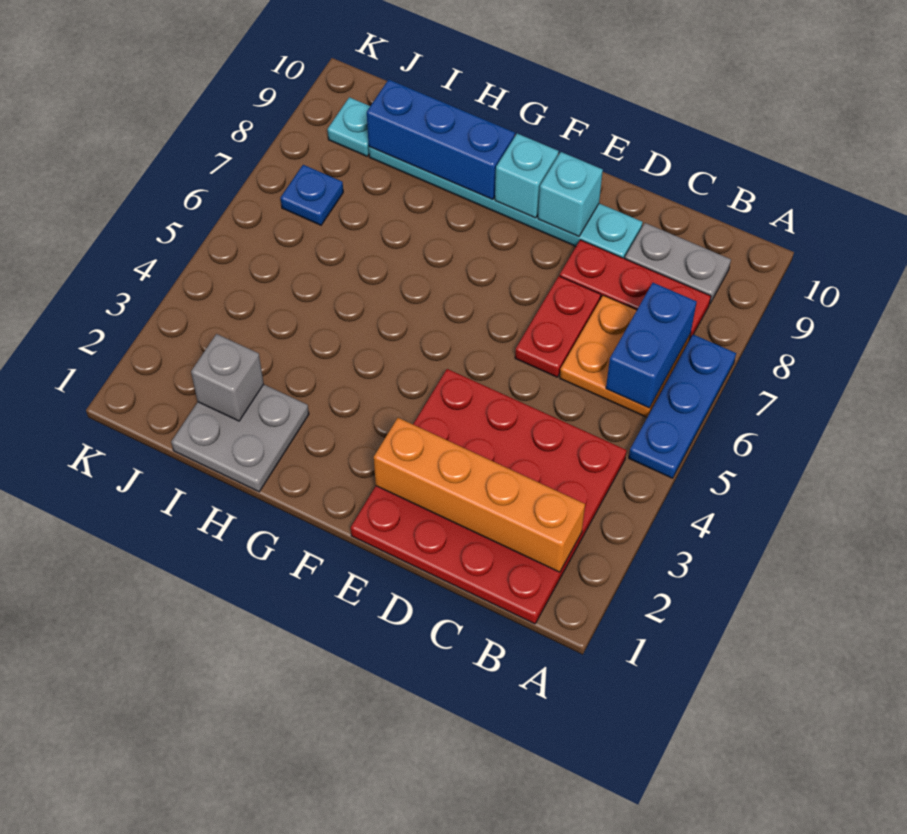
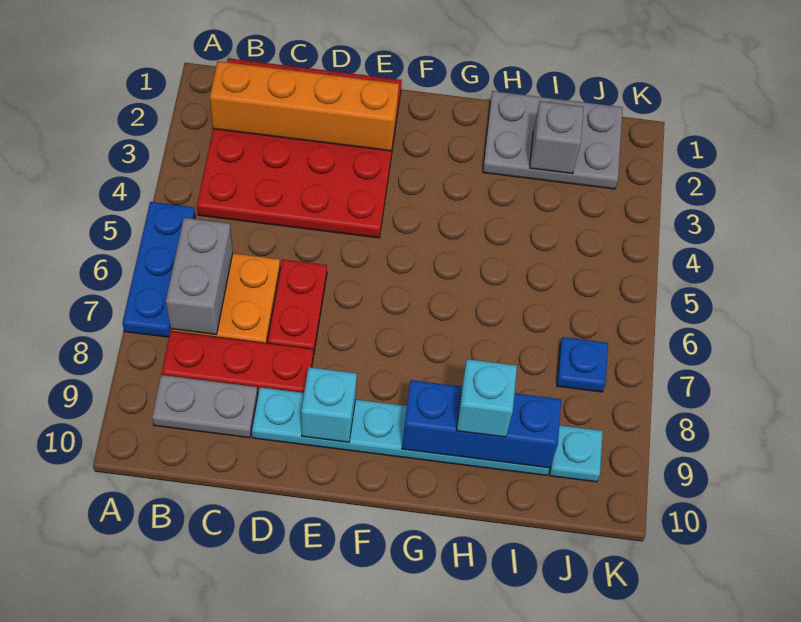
blue brick B6:B7 level 2 -> grey brick B6:B7 level 2
cyan brick F9 level 2 -> cyan brick H9 level 3
grey plate H1:I2 level 1 -> grey plate H1:J2 level 1

